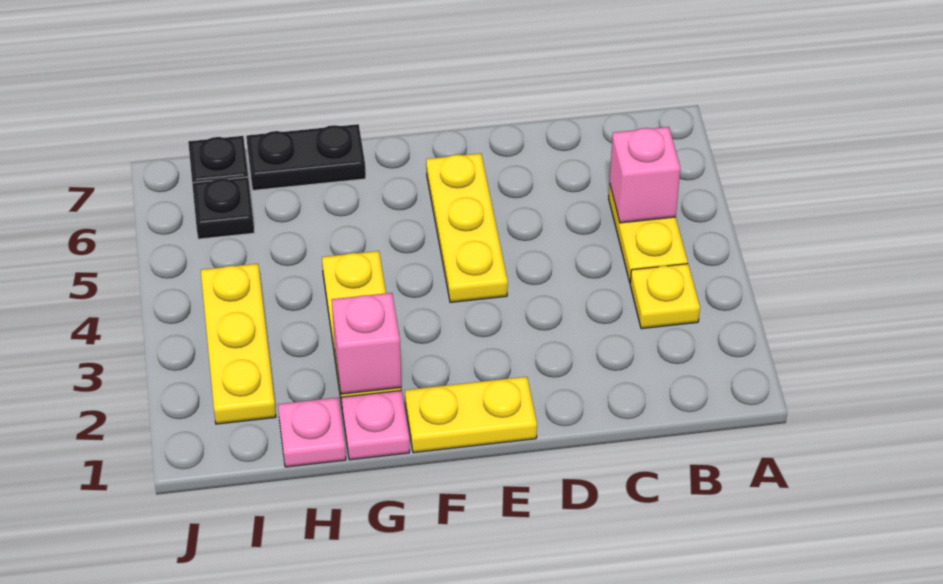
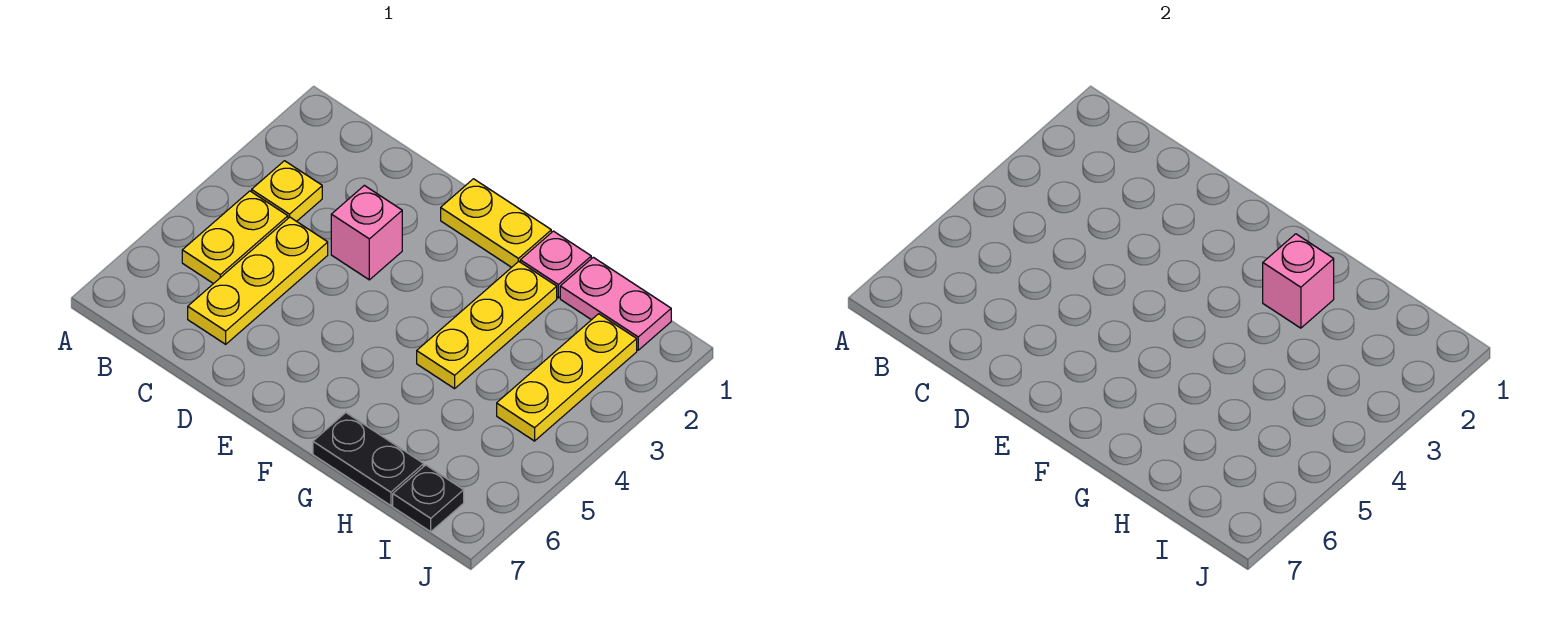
pink brick B5 level 2 -> pink brick D3 level 1
yellow plate E4:E6 level 1 -> yellow plate C4:C6 level 1
pink plate H1 level 1 -> pink plate H1:I1 level 1
black plate I6 level 1 -> none

